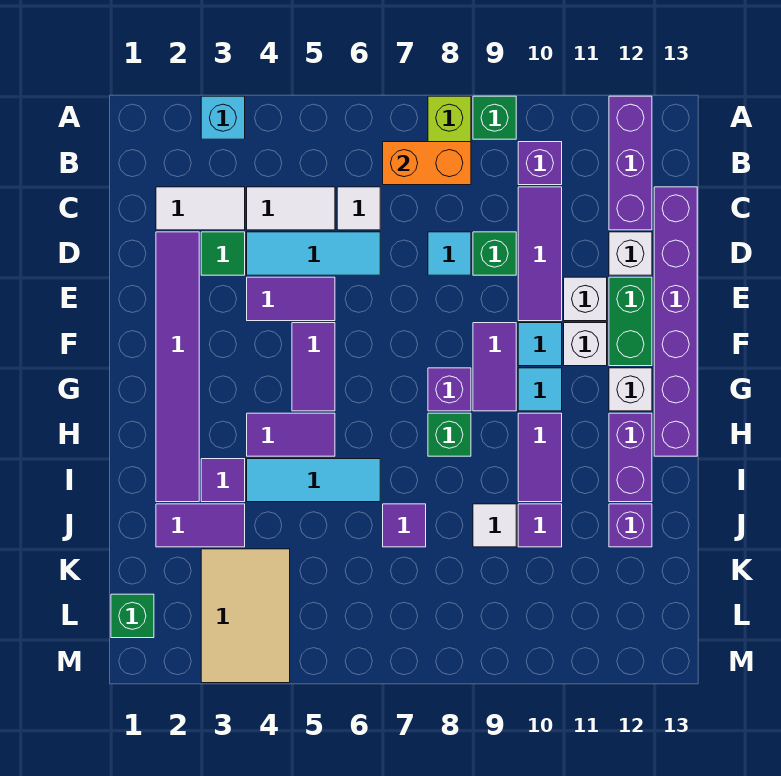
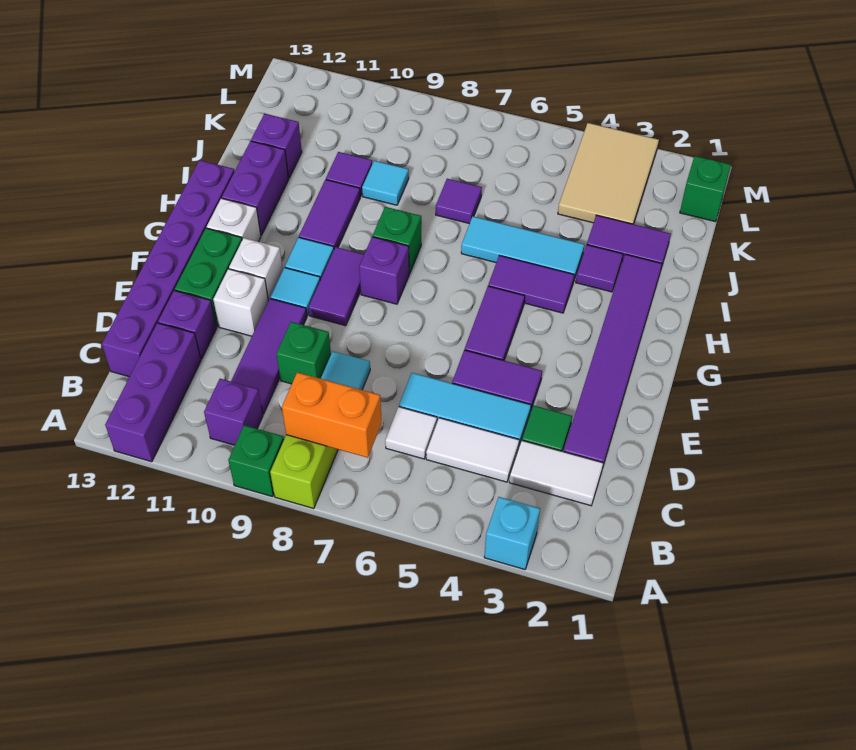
white brick D12 level 1 -> purple brick D12 level 1
white tile J9 level 1 -> cyan tile J9 level 1

